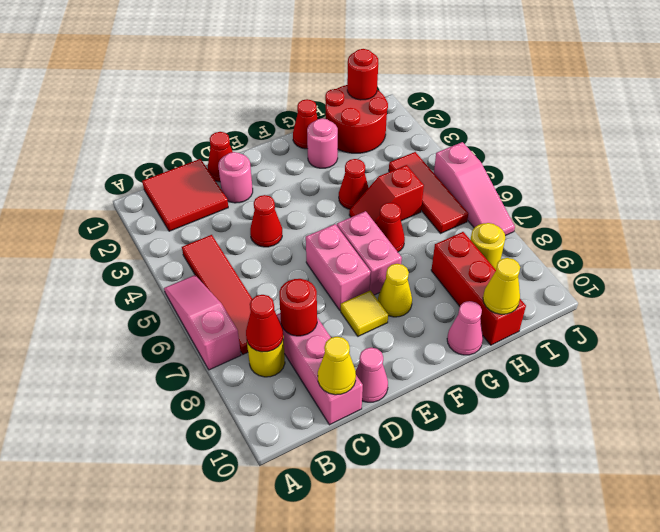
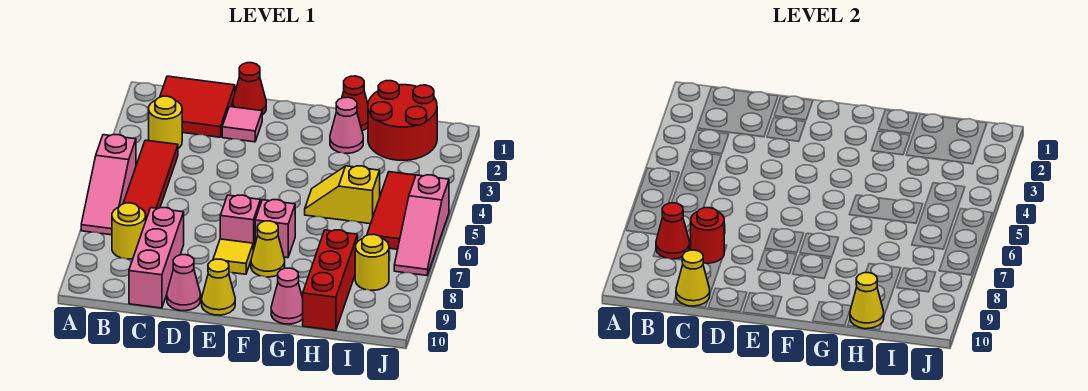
pink slope A5:A7 level 1 top 7 -> pink slope A5:A7 level 1 top 5
none -> yellow round brick B3 level 1
pink round brick D2 level 1 -> pink tile D2 level 1
red cone D4 level 1 -> none
pink brick E6:E7 level 1 -> pink brick E7 level 1
none -> yellow cone E10 level 1
pink brick F6:F7 level 1 -> pink brick F7 level 1
pink round brick G2 level 1 -> pink cone G2 level 1
red cone G4 level 1 -> none
red slope G5:H5 level 1 top H -> yellow slope G5:H5 level 1 top H
red cone G6 level 1 -> none
red round brick I1 level 2 -> none

